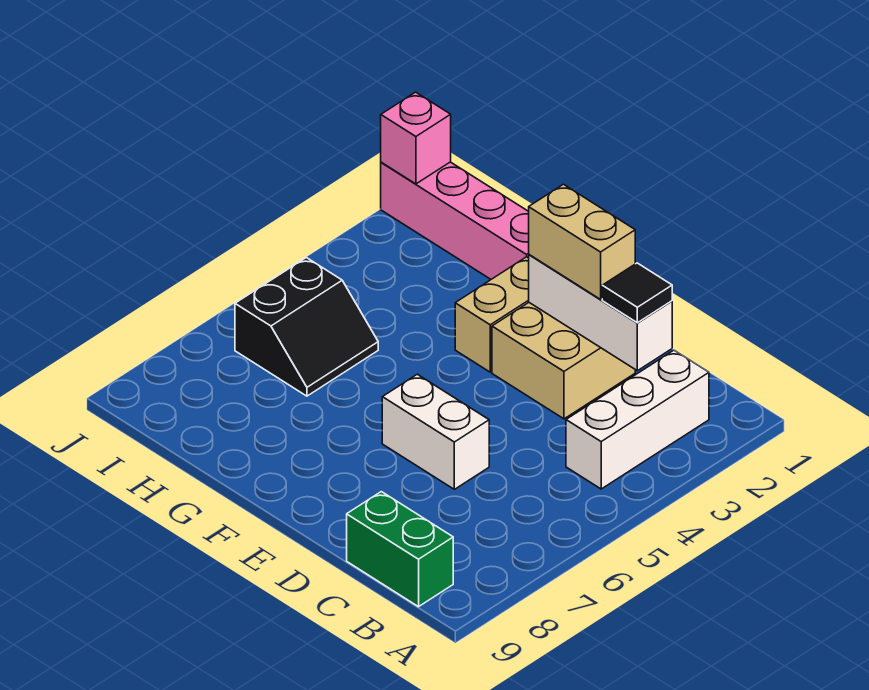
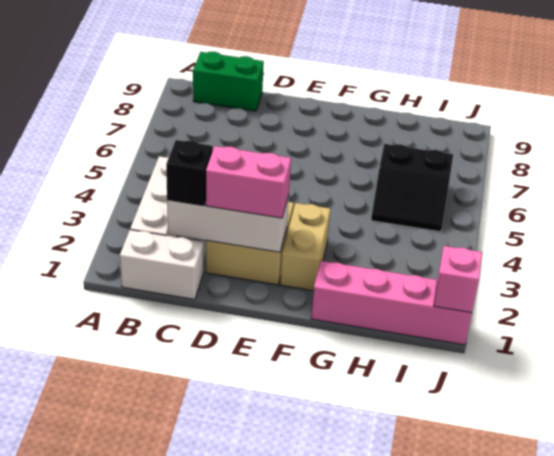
black tile C2 level 3 -> black brick C2 level 3
tan brick D2:E2 level 3 -> pink brick D2:E2 level 3
white brick D6:E6 level 1 -> white brick B1:C1 level 1
black slope H5:I6 level 1 top I -> black slope H5:I6 level 1 top 6

